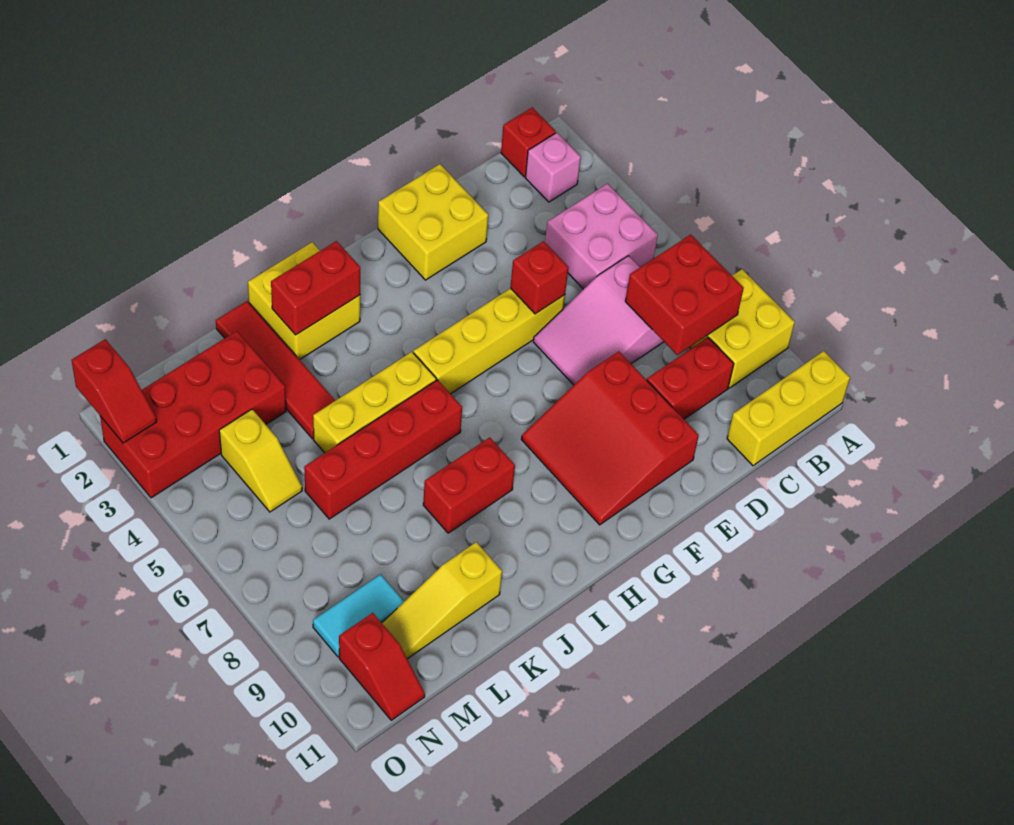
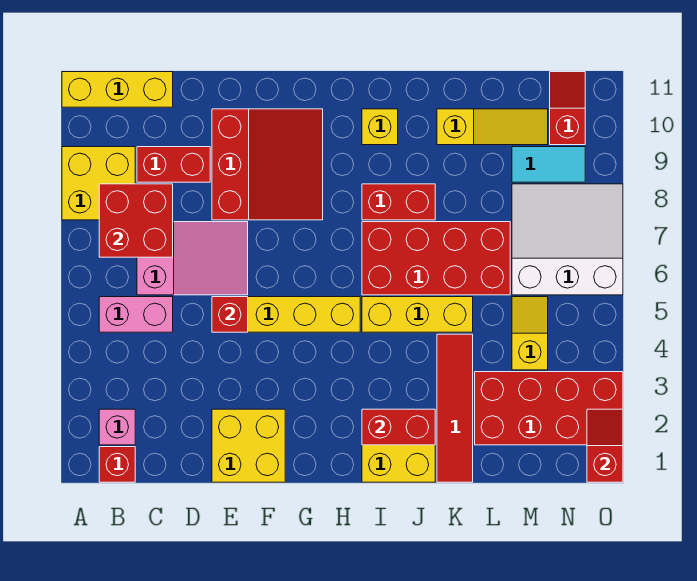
pink brick B4:C5 level 1 -> pink brick B5:C5 level 1
red brick I6:L6 level 1 -> red brick I6:L7 level 1
none -> yellow brick I10 level 1
none -> white slope M6:O8 level 1 top 6

